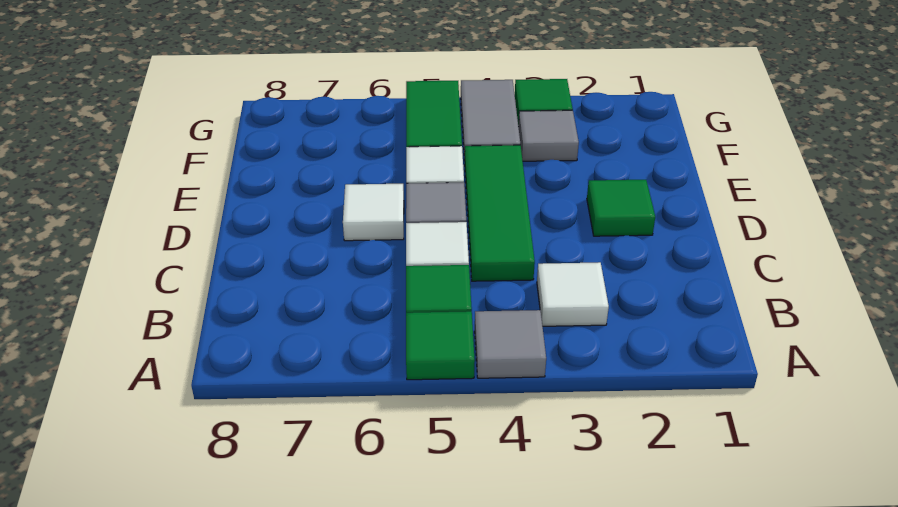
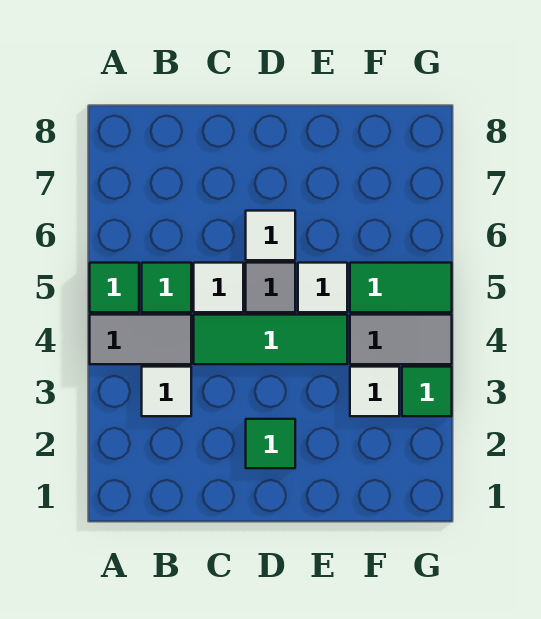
grey tile A4 level 1 -> grey tile A4:B4 level 1
grey tile F3 level 1 -> white tile F3 level 1

